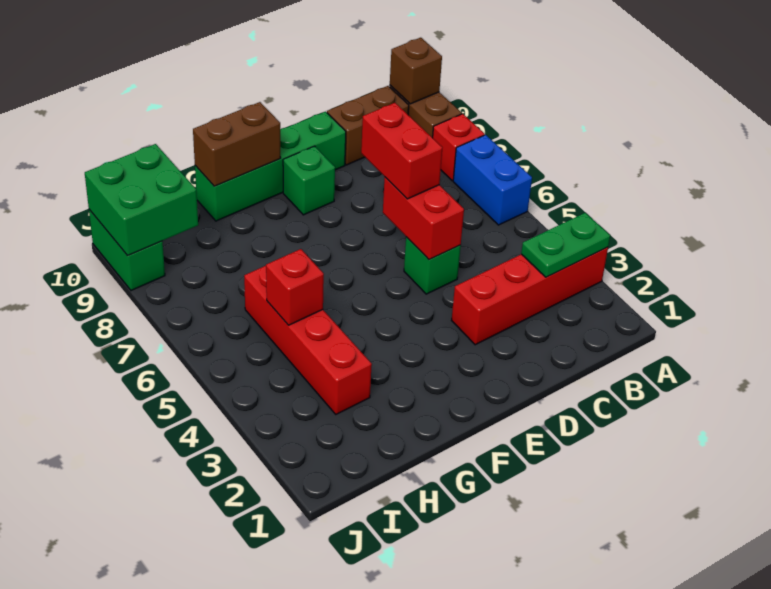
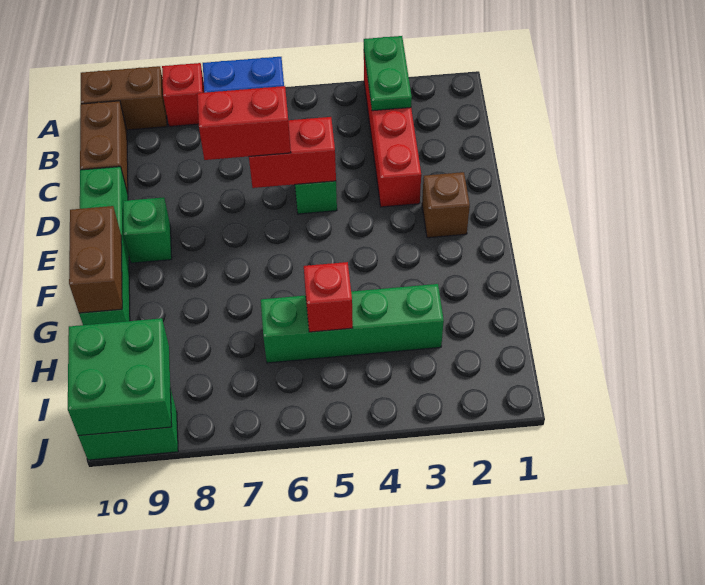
brown brick A10 level 2 -> brown brick E2 level 1
red brick H3:H6 level 1 -> green brick H3:H6 level 1

